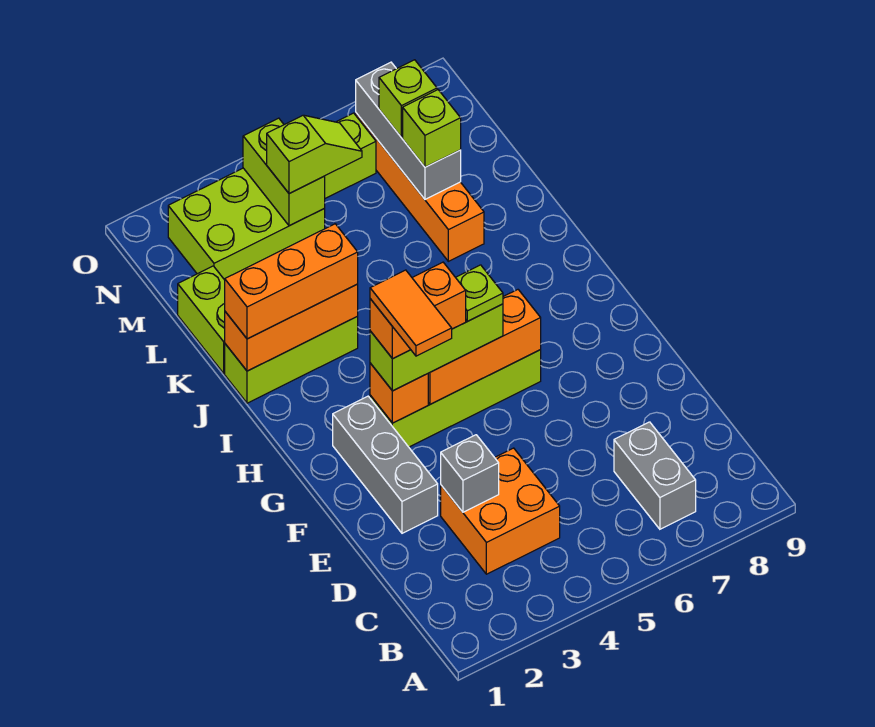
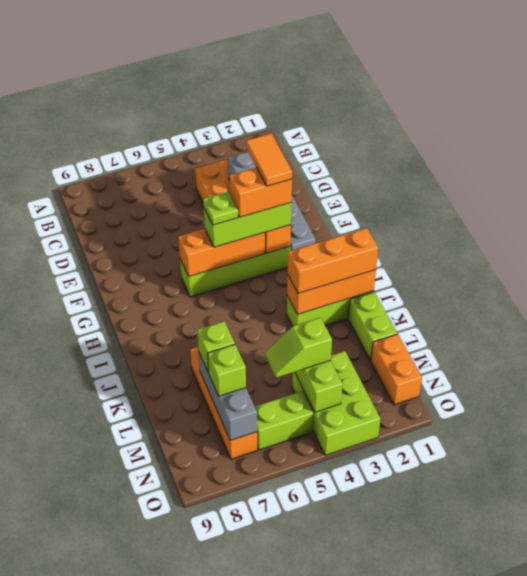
grey brick B7:C7 level 1 -> none
none -> orange brick M1:N1 level 1
lime brick M2:N4 level 1 -> lime brick M3:O4 level 1

